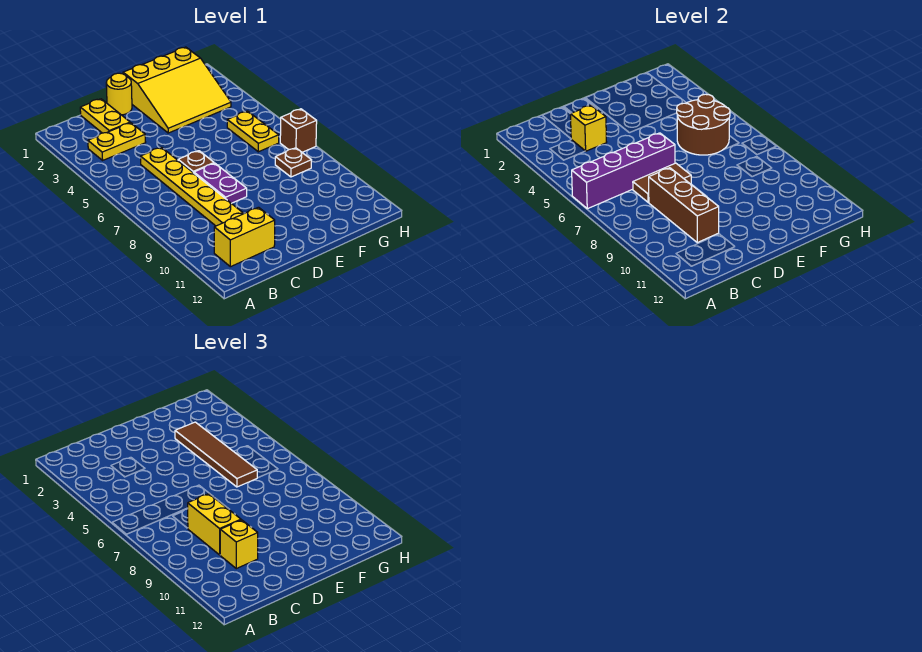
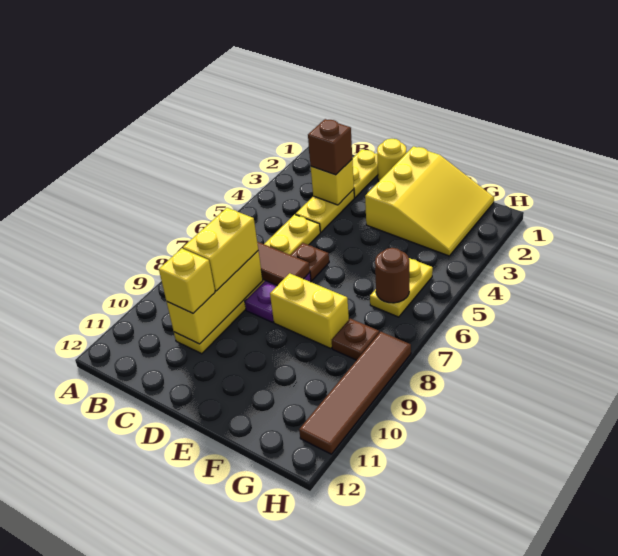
purple brick A6:D6 level 2 -> none
yellow plate B3:C3 level 1 -> yellow plate C3:C4 level 1
yellow brick B11:C11 level 1 -> yellow brick E8:F8 level 1
brown brick C8:C10 level 2 -> yellow brick C8:C10 level 2
yellow slope E1:G3 level 1 top 1 -> yellow slope E1:G3 level 1 top E
brown tile F3:F6 level 3 -> brown tile H8:H11 level 1
brown round brick F5:G6 level 2 -> brown round brick G6 level 2
brown brick H7 level 1 -> brown brick C3 level 3

